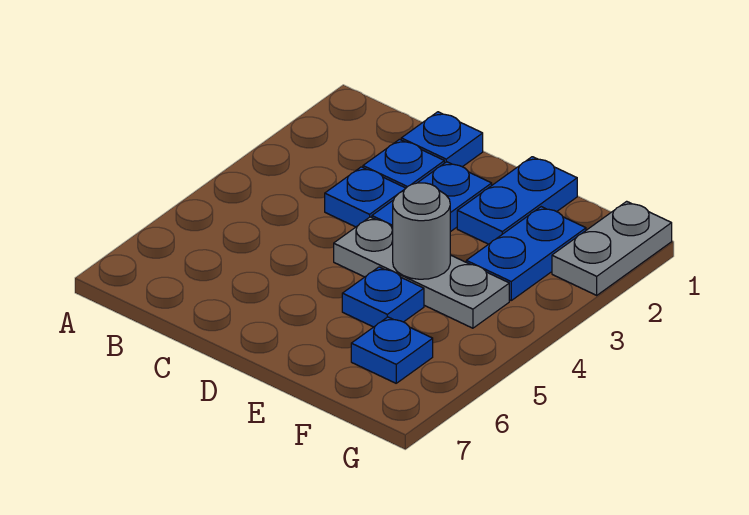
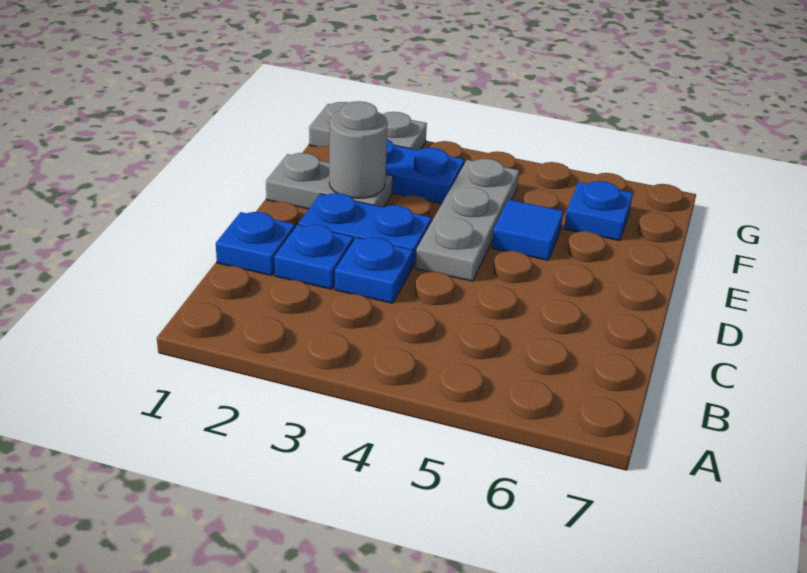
blue plate E1:E2 level 1 -> grey plate E1:E2 level 1
grey round brick E4 level 2 -> grey round brick E2 level 2
blue plate E5 level 1 -> blue tile E5 level 1

